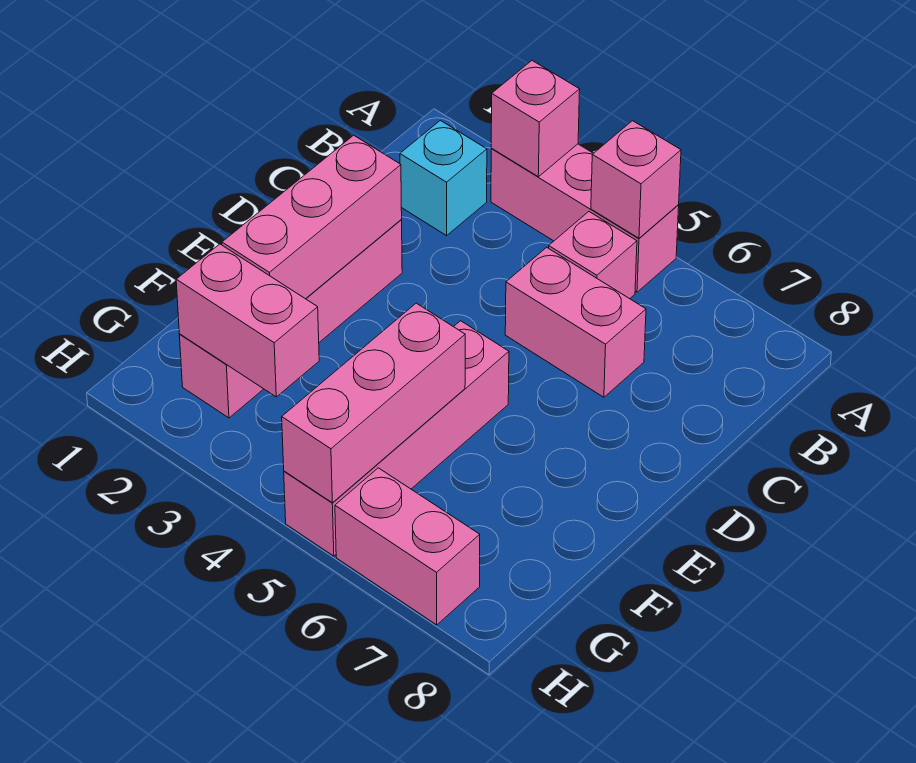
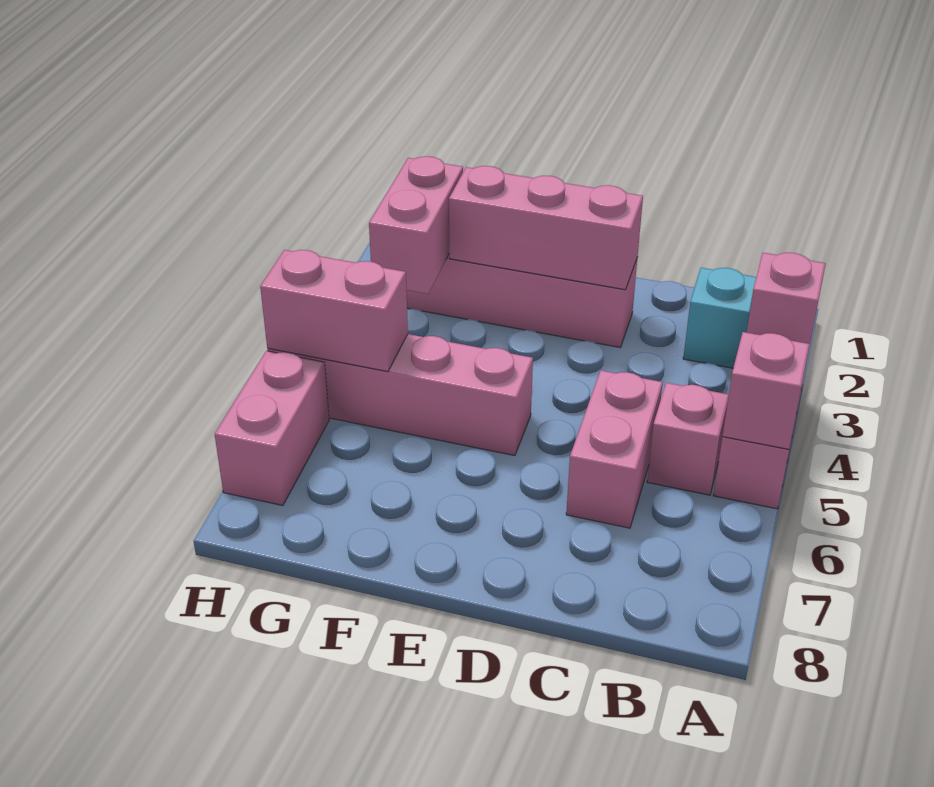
pink brick F5:H5 level 2 -> pink brick G5:H5 level 2

